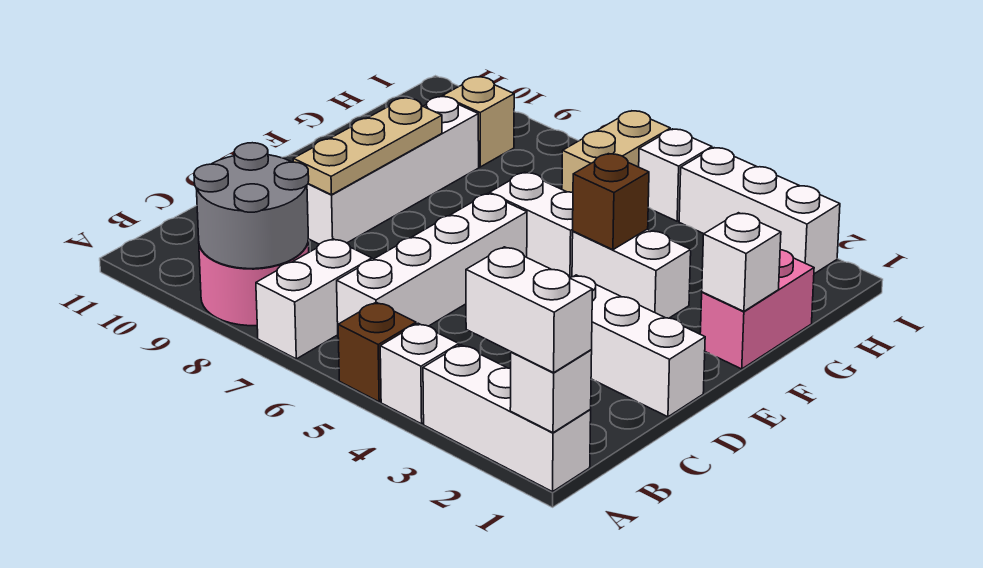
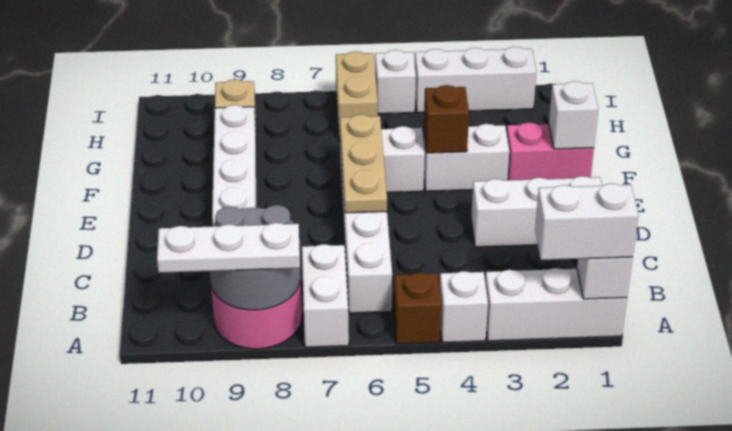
none -> white plate A8:A10 level 3
tan plate D9:F9 level 2 -> tan plate D6:F6 level 2
pink brick F1:G1 level 1 -> pink brick F1:F2 level 1

